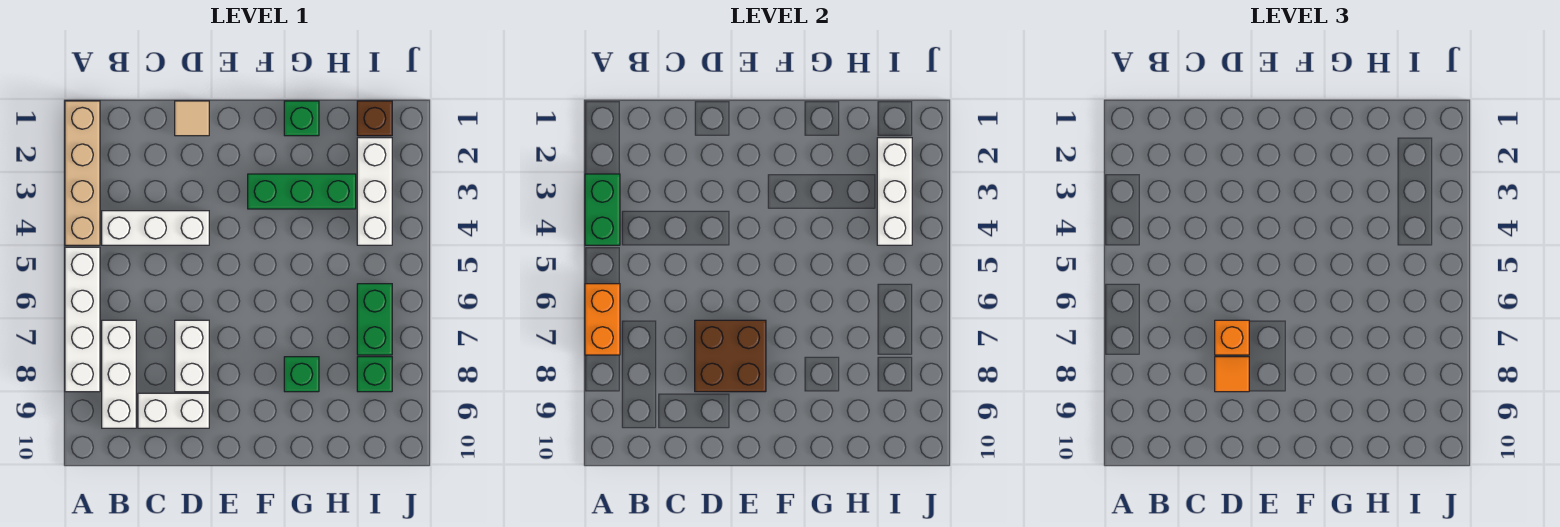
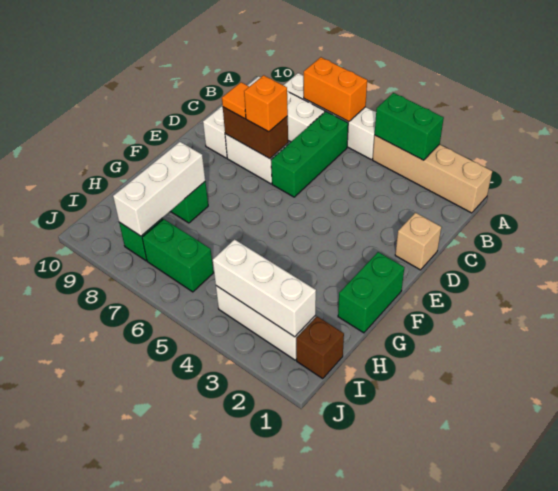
white brick B4:D4 level 1 -> white brick G8:I8 level 2
tan tile D1 level 1 -> tan brick D1 level 1
brown brick D7:E8 level 2 -> brown brick D7:D8 level 2
green brick F3:H3 level 1 -> green brick B6:D6 level 1
green brick G1 level 1 -> green brick F1:G1 level 1

